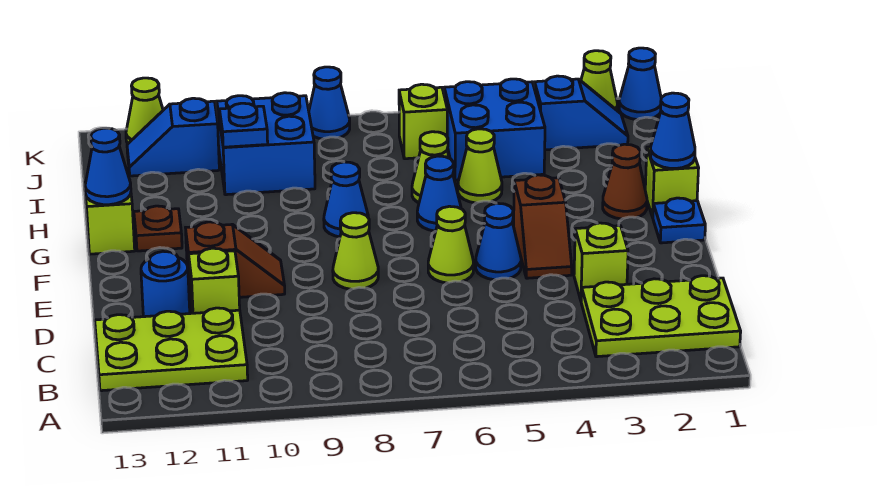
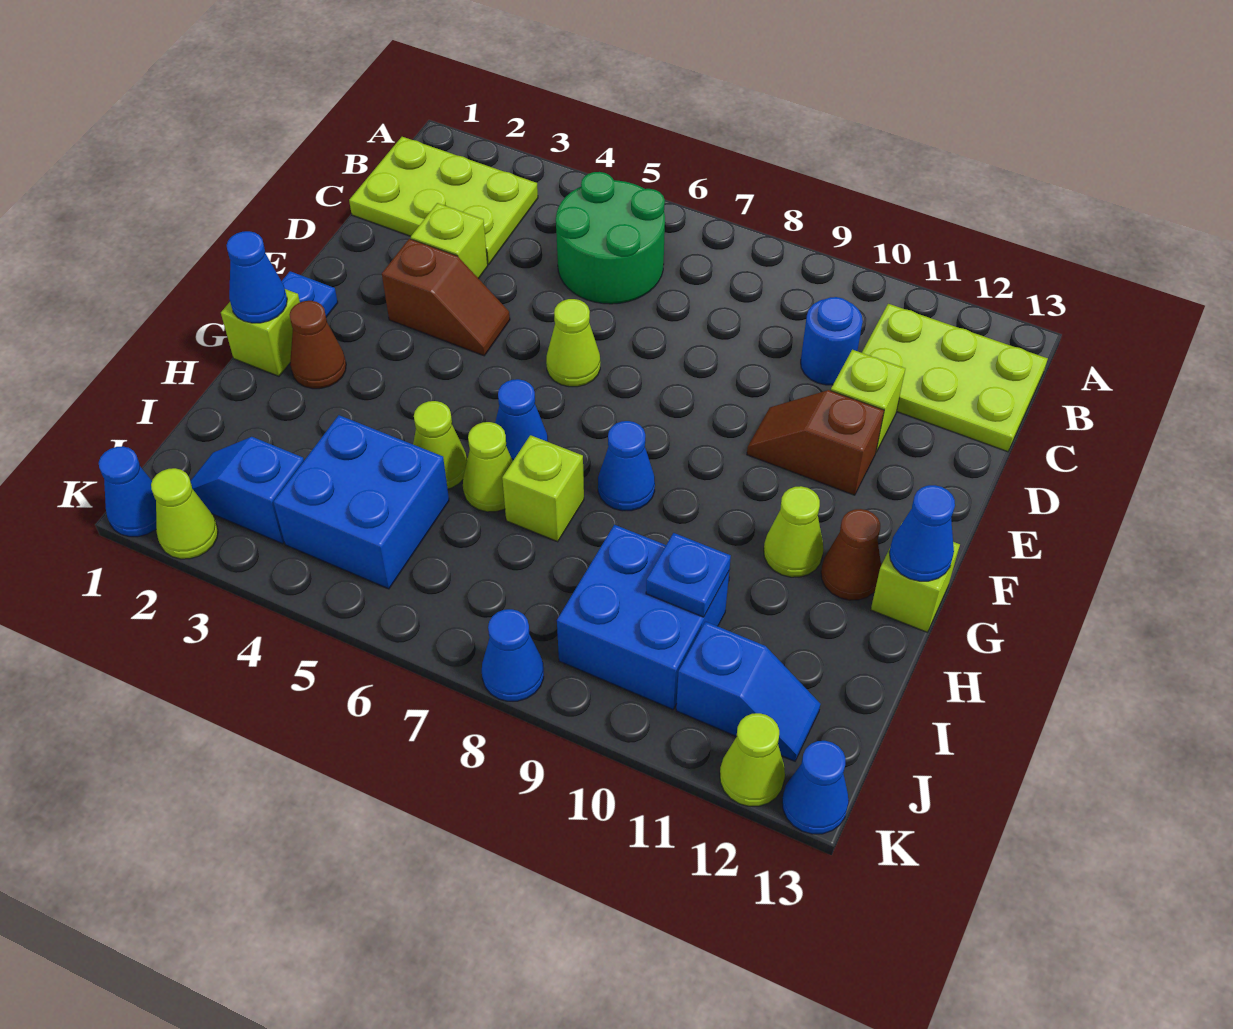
none -> green round brick B5:C6 level 1
blue round brick D12 level 1 -> blue round brick C10 level 1
brown slope E4:F4 level 1 top F -> brown slope E3:E4 level 1 top 3
blue cone E5 level 1 -> blue cone K13 level 1
lime cone E8 level 1 -> lime cone G11 level 1
brown plate G12 level 1 -> brown cone G12 level 1
lime brick J6 level 1 -> lime brick H7 level 1

